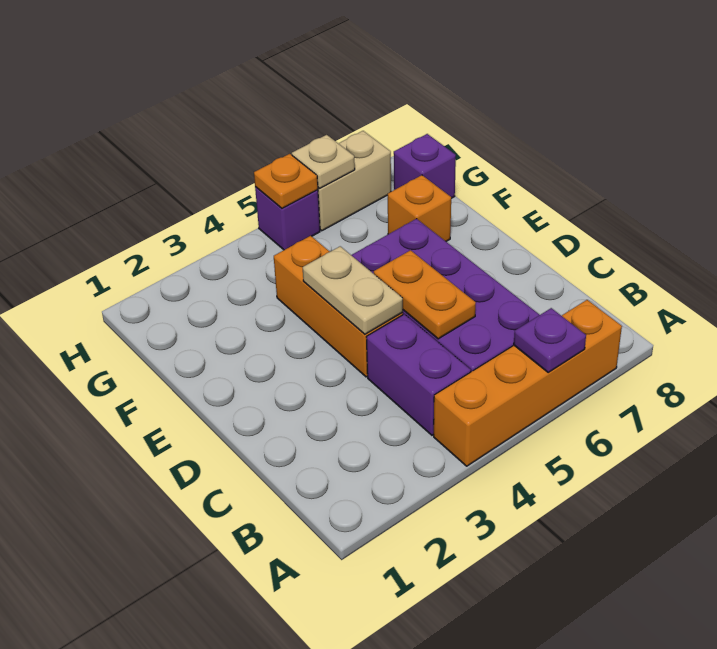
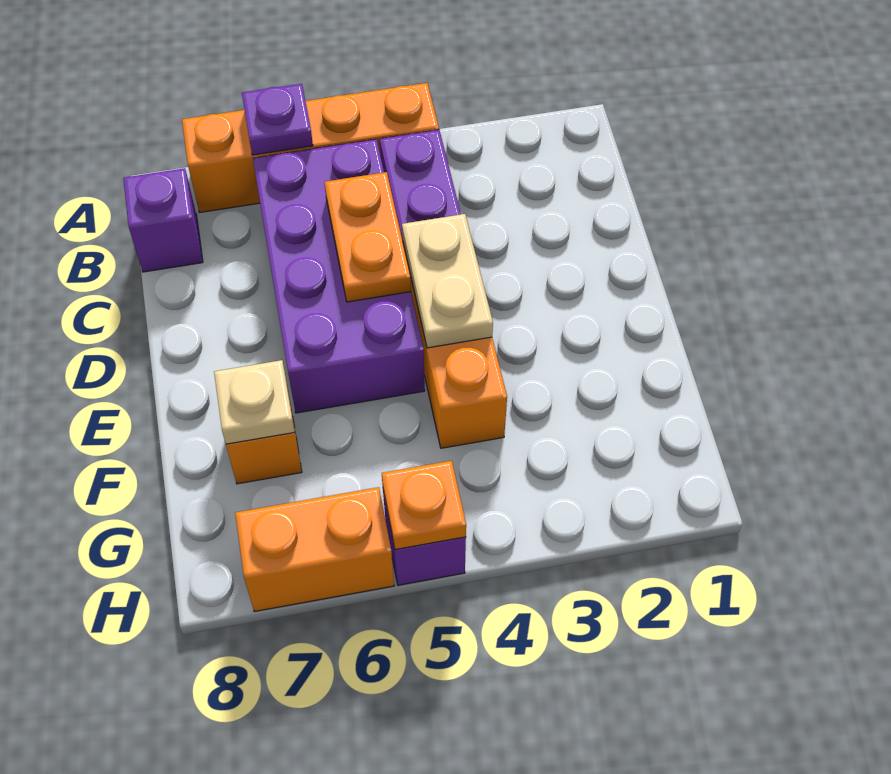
purple brick G8 level 1 -> purple brick B8 level 1
tan brick H6:H7 level 1 -> orange brick H6:H7 level 1
tan plate H6 level 2 -> tan plate F7 level 2

